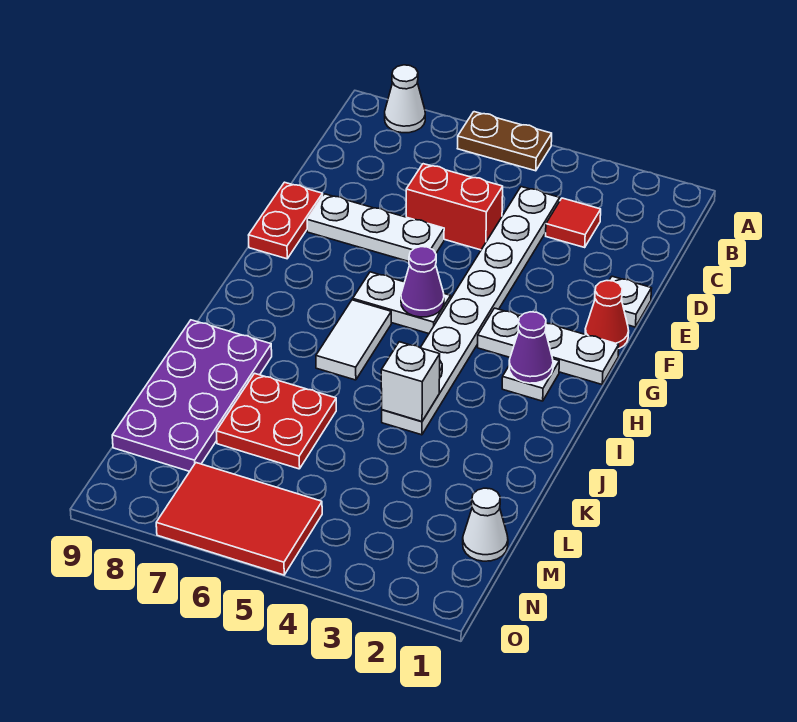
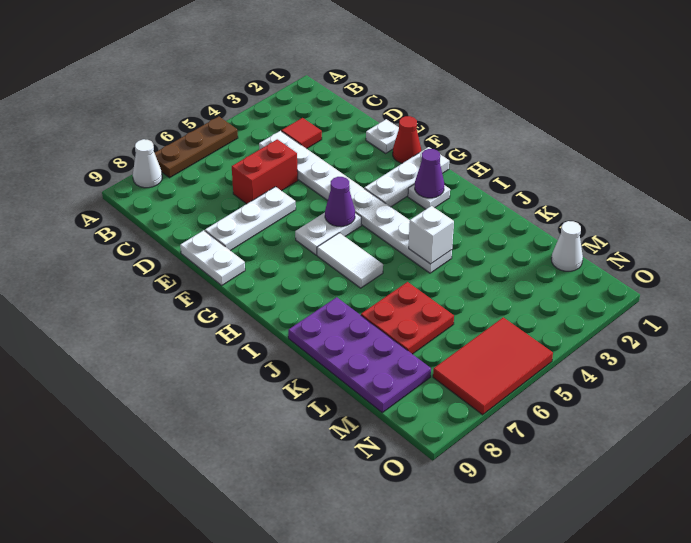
brown plate A5:A6 level 1 -> brown plate A5:A7 level 1
red plate E9:F9 level 1 -> white plate E9:F9 level 1

